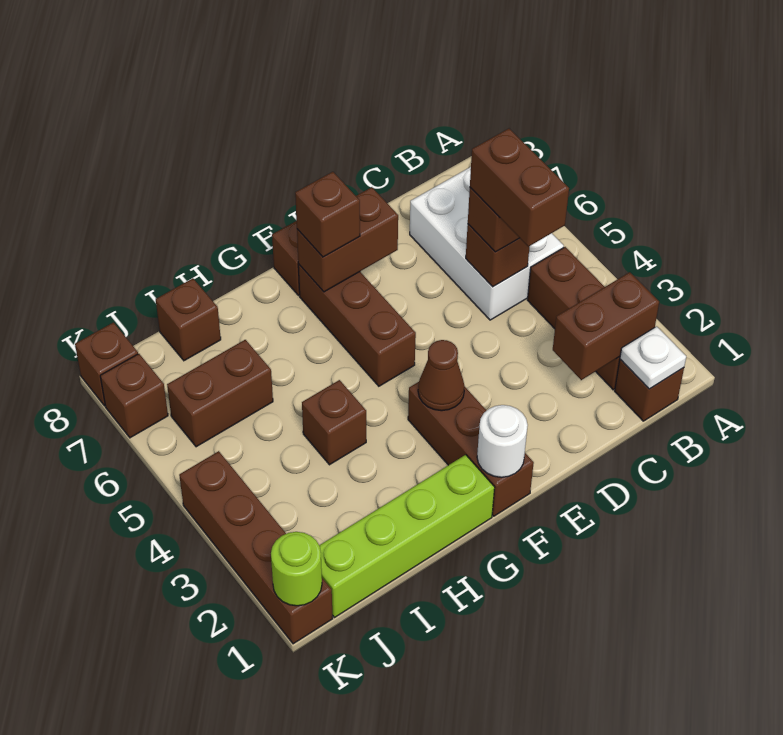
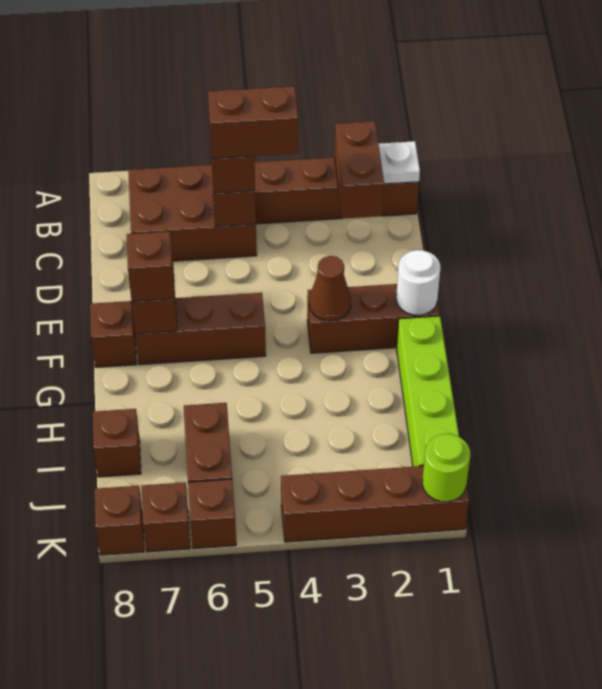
white brick B5:C7 level 1 -> brown brick B5:C7 level 1
brown brick H4 level 1 -> brown brick K6 level 1

